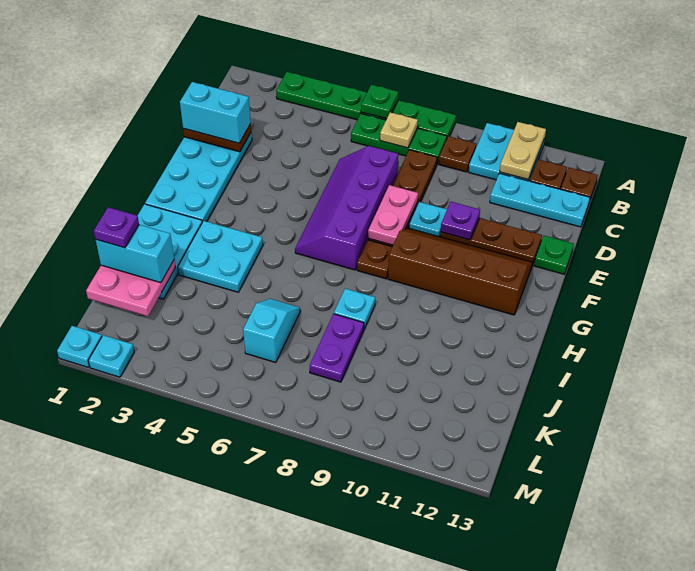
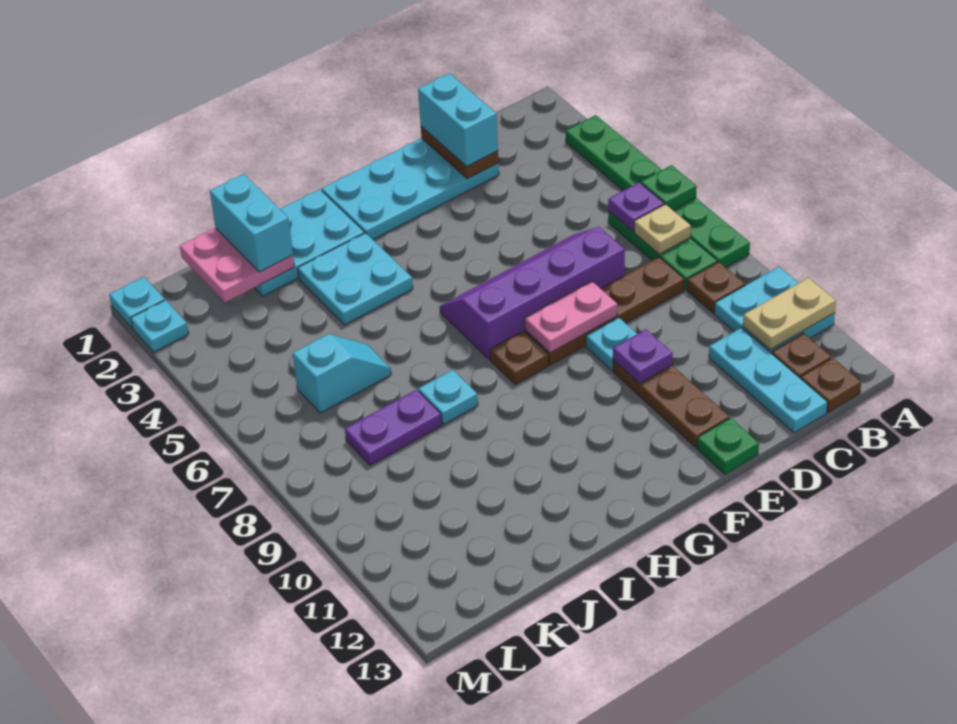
brown slope F9:G12 level 1 top G -> none
purple plate J1 level 4 -> purple plate B6 level 2

